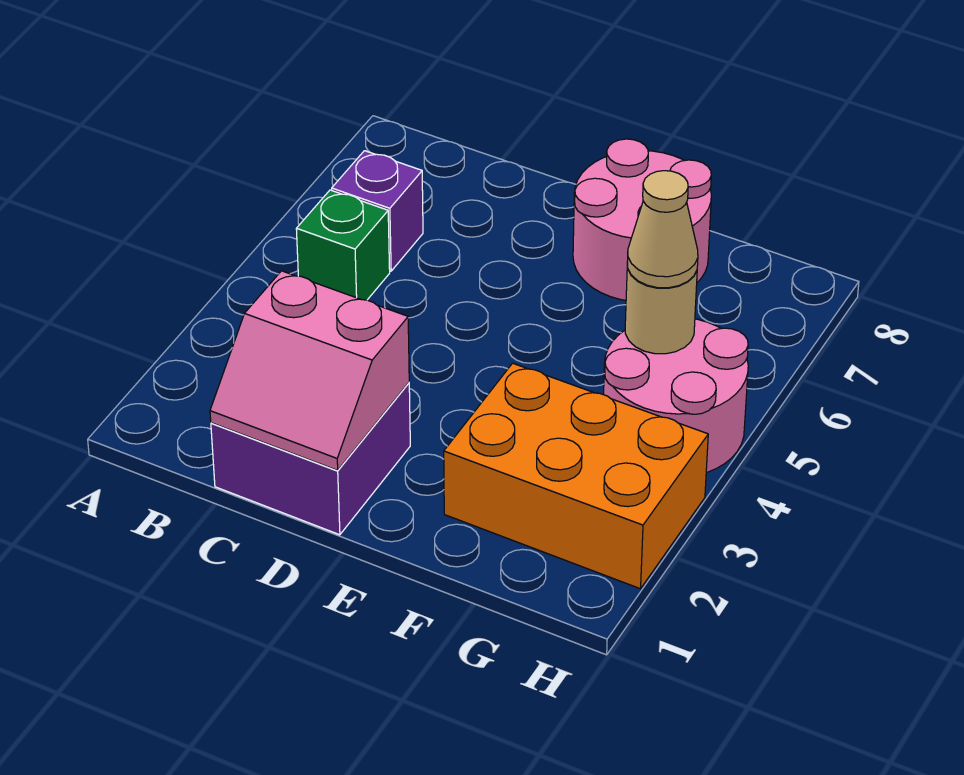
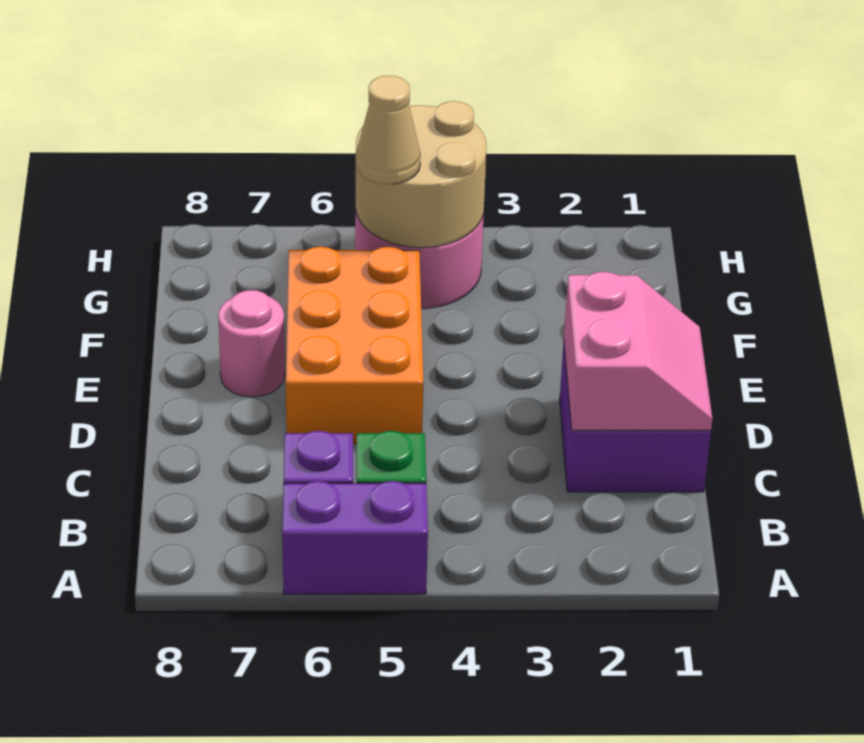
none -> purple brick A5:A6 level 1
pink round brick E7:F8 level 1 -> pink round brick E7 level 1
orange brick F2:H3 level 1 -> orange brick D5:F6 level 1
tan round brick G5 level 2 -> tan round brick G4:H5 level 2

